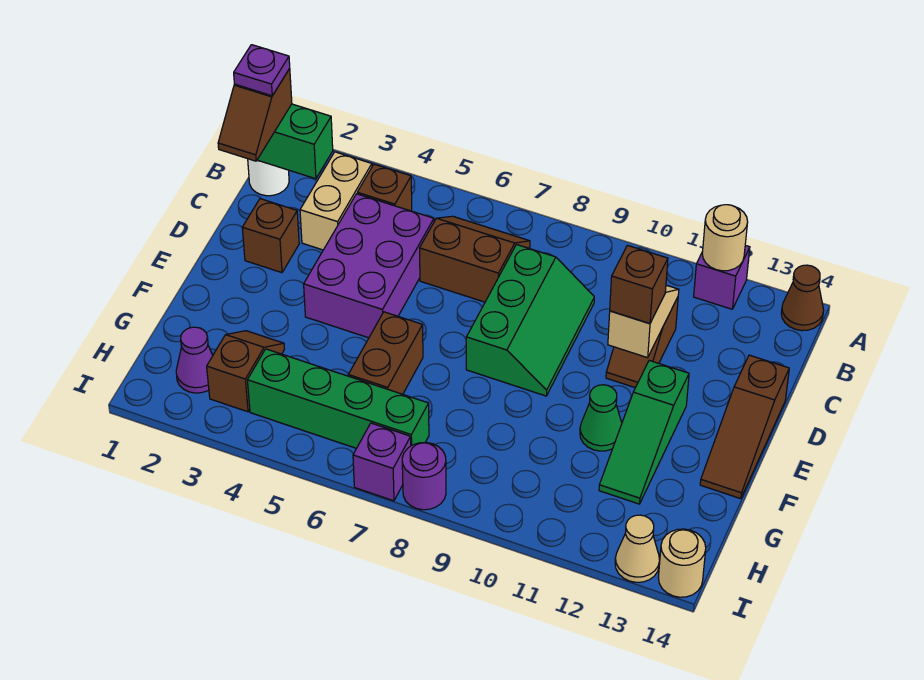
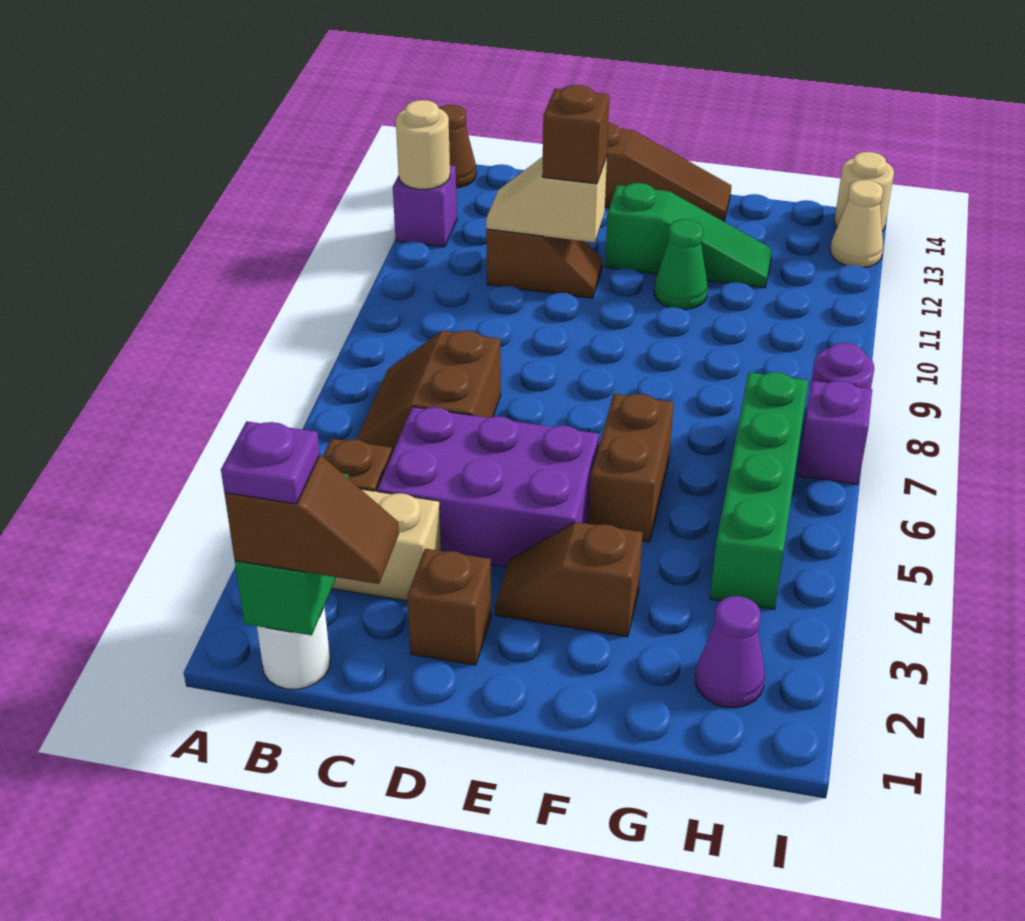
green slope C8:E9 level 1 top 8 -> none
brown brick F6:G6 level 1 -> brown brick F5:F6 level 1
brown slope G3:H3 level 1 top H -> brown slope E3:F3 level 1 top F

